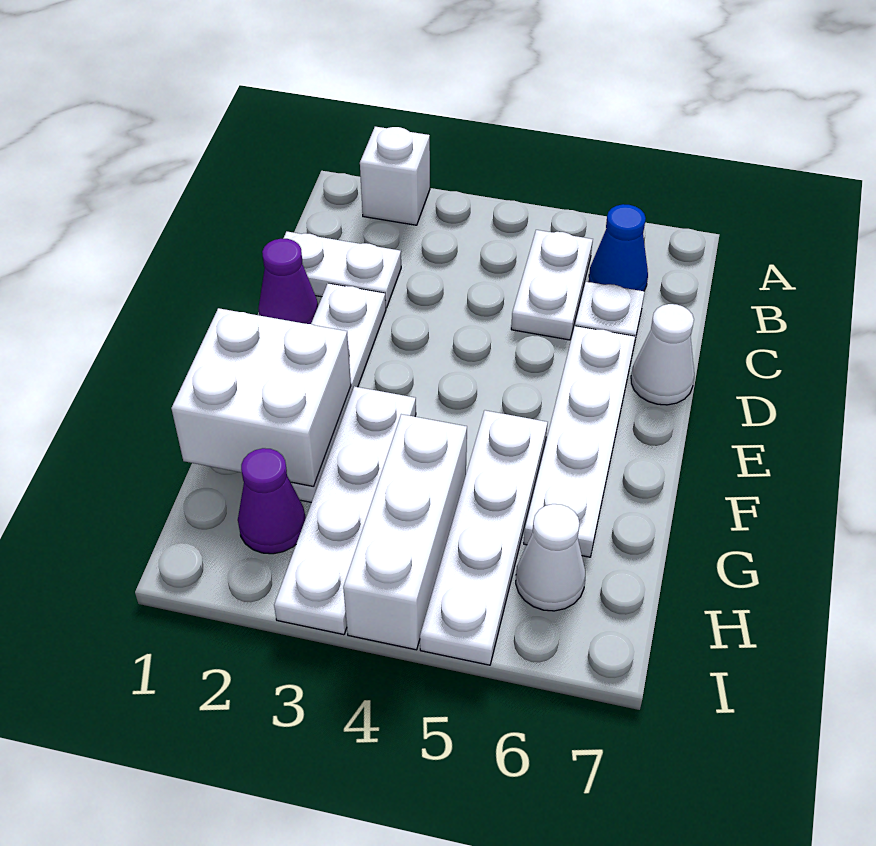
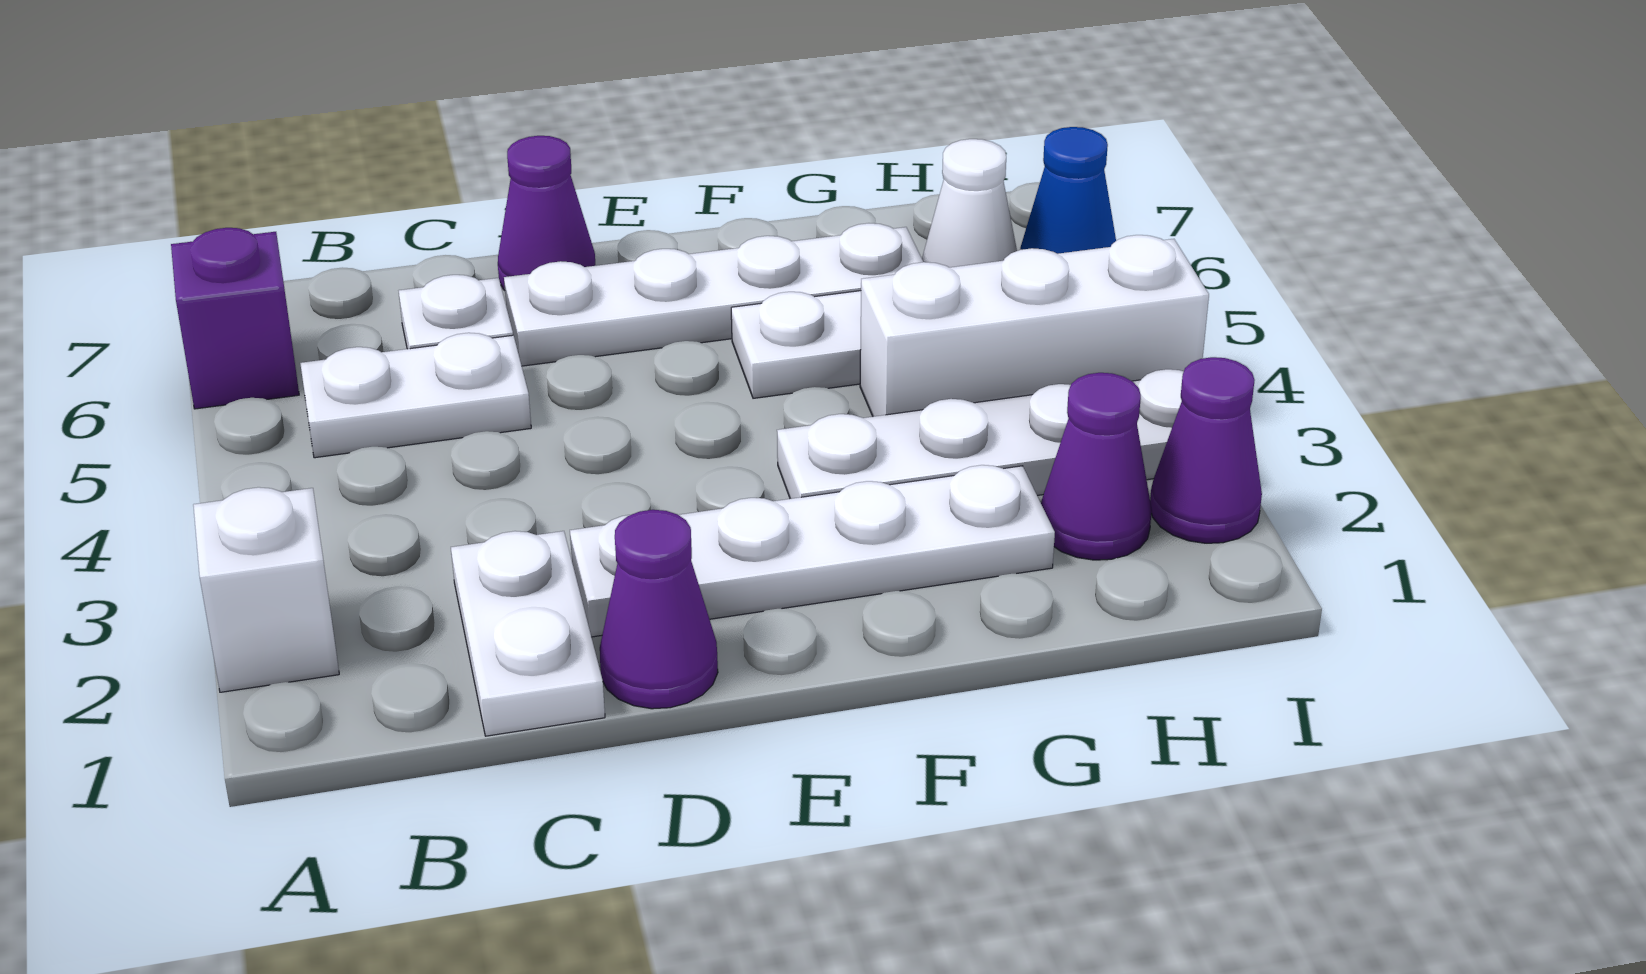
none -> purple brick A6 level 1
blue cone B6 level 1 -> blue cone I6 level 1
white cone D7 level 1 -> purple cone D7 level 1
white brick F1:G2 level 2 -> none
none -> purple cone I2 level 1

